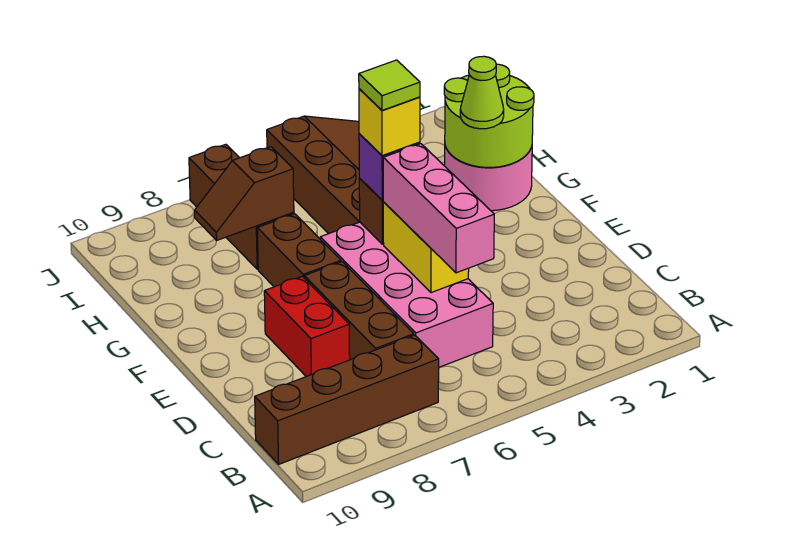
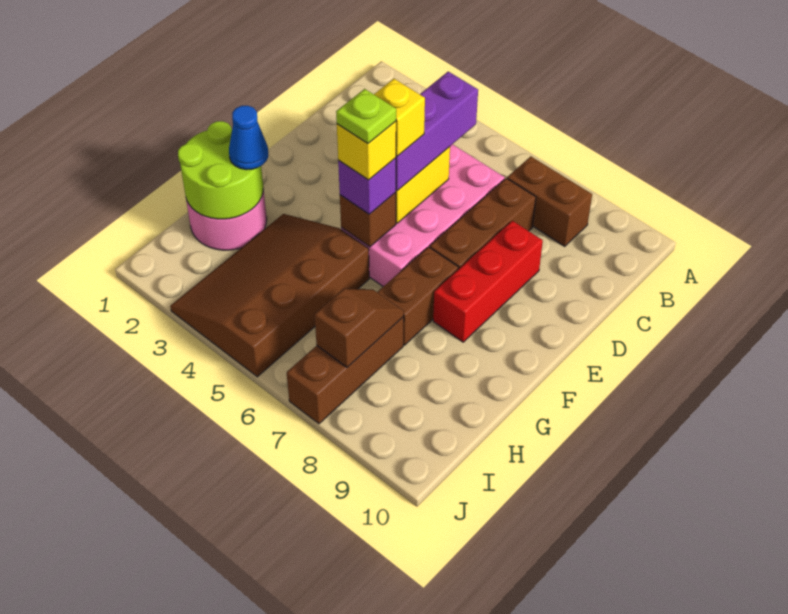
brown brick B7:B10 level 1 -> brown brick B7:B8 level 1
pink brick C5:E5 level 3 -> purple brick C5:E5 level 3
red brick D8:E8 level 1 -> red brick D8:F8 level 1
none -> yellow brick E5 level 4
lime tile F5 level 5 -> lime plate F5 level 5
lime cone G2 level 3 -> blue cone G2 level 3
brown slope H7:H8 level 2 top 7 -> brown slope H7:I7 level 2 top I

